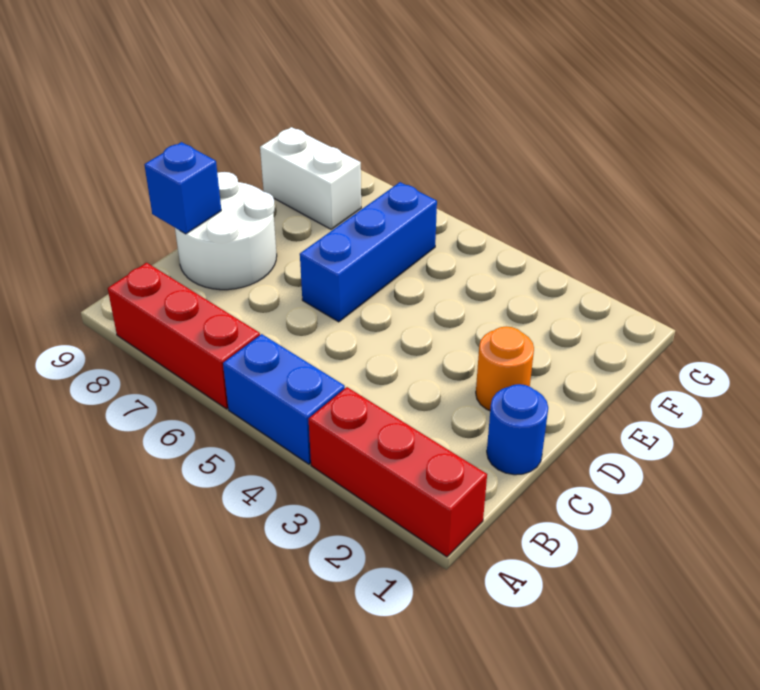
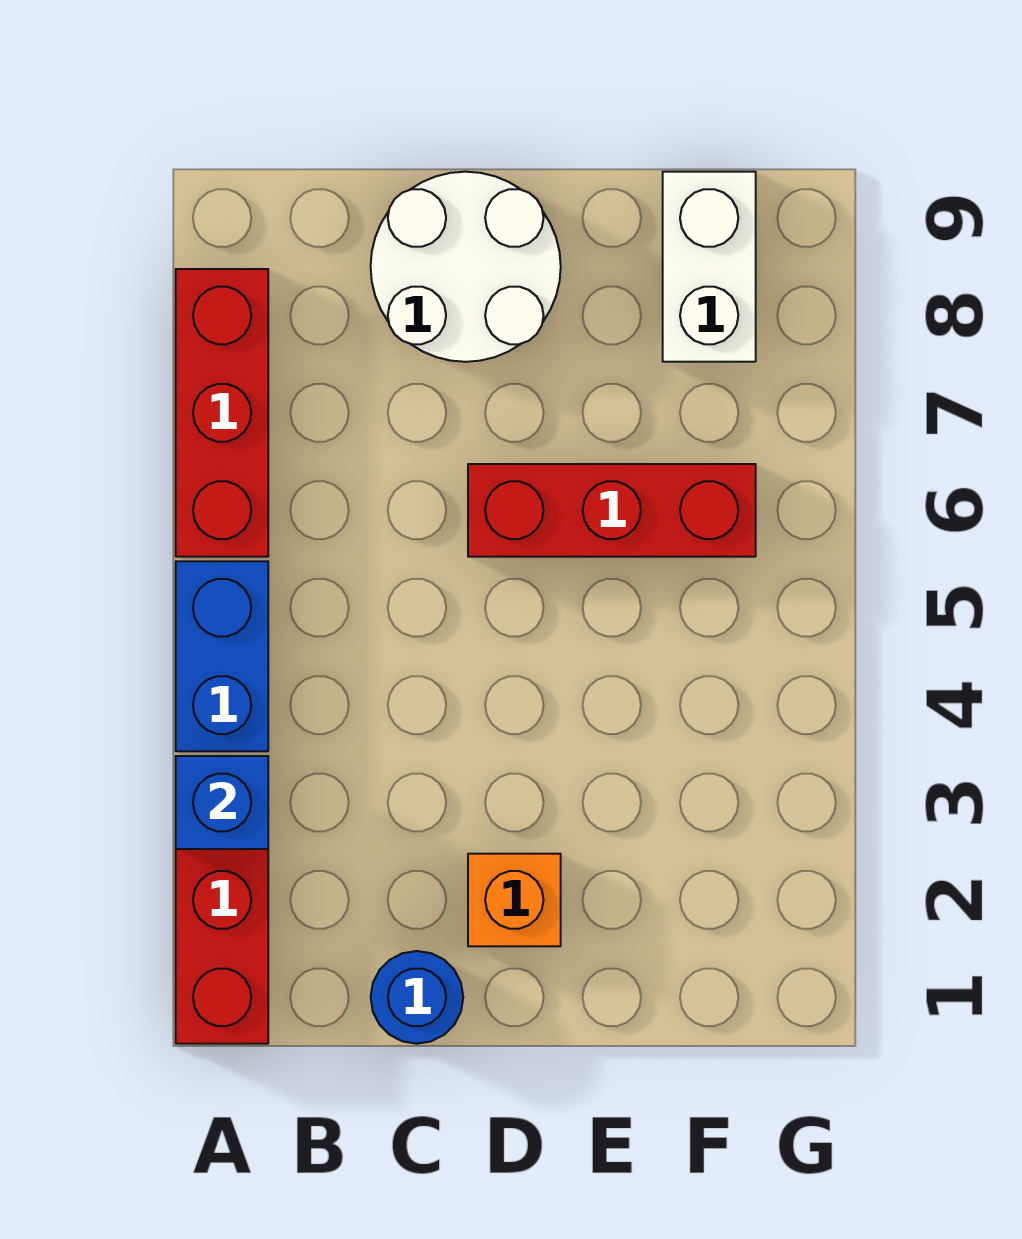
blue brick C9 level 2 -> blue brick A3 level 2
orange round brick D2 level 1 -> orange brick D2 level 1
blue brick D6:F6 level 1 -> red brick D6:F6 level 1

